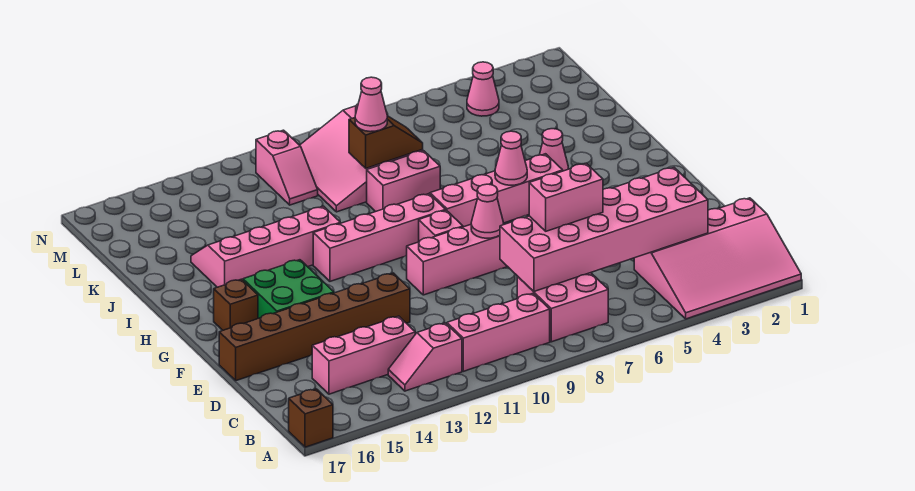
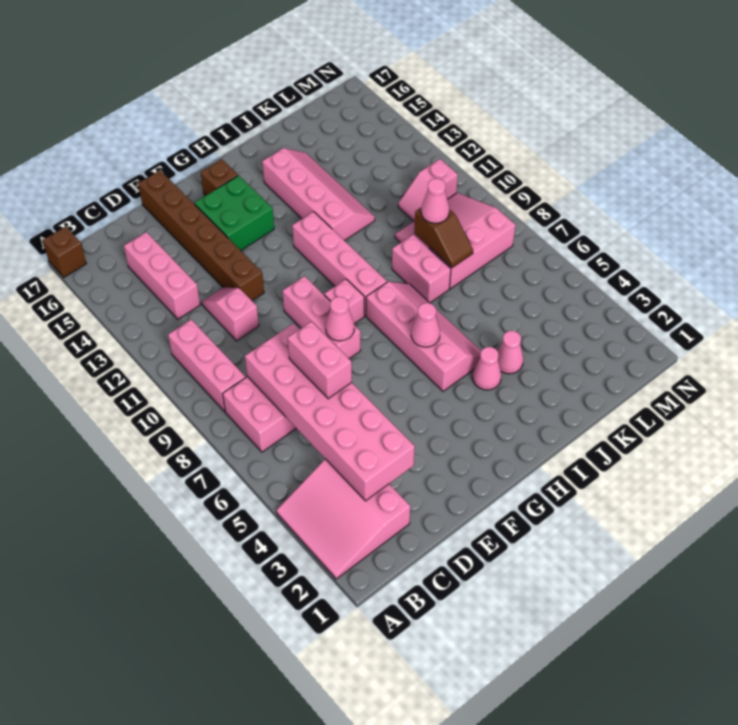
pink slope A1:C4 level 1 top C -> pink slope A2:C4 level 1 top C
pink slope B12:B13 level 1 top 12 -> pink slope D11:D12 level 1 top 11
pink cone M4 level 1 -> pink cone J4 level 1

